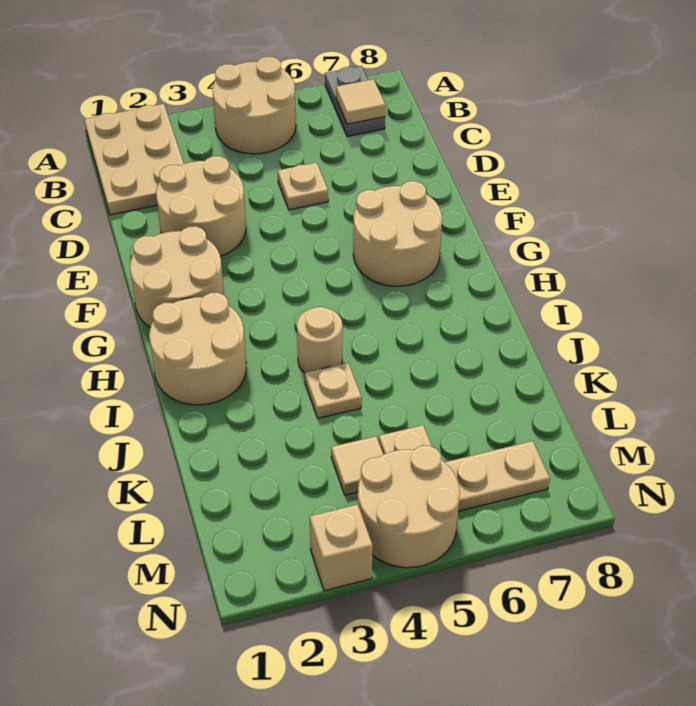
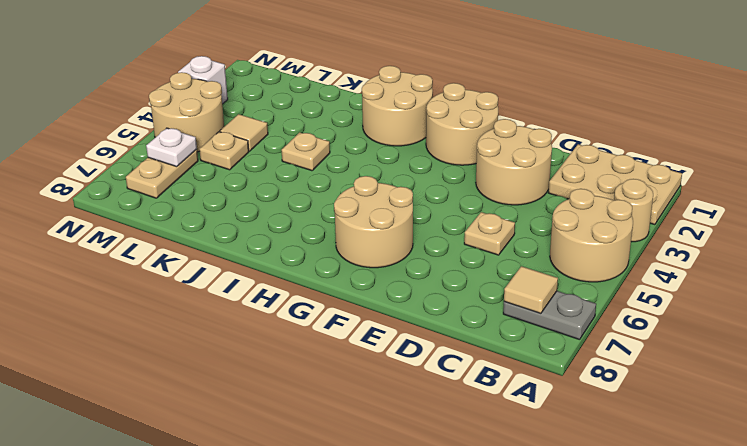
tan round brick I4 level 1 -> tan round brick A3 level 1
none -> white plate M6 level 2
tan brick N3 level 1 -> white brick N3 level 1

